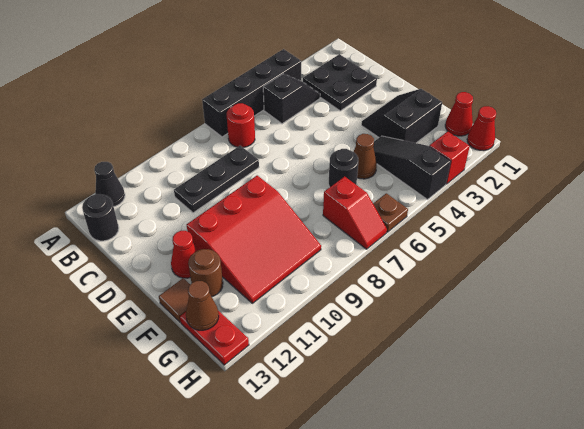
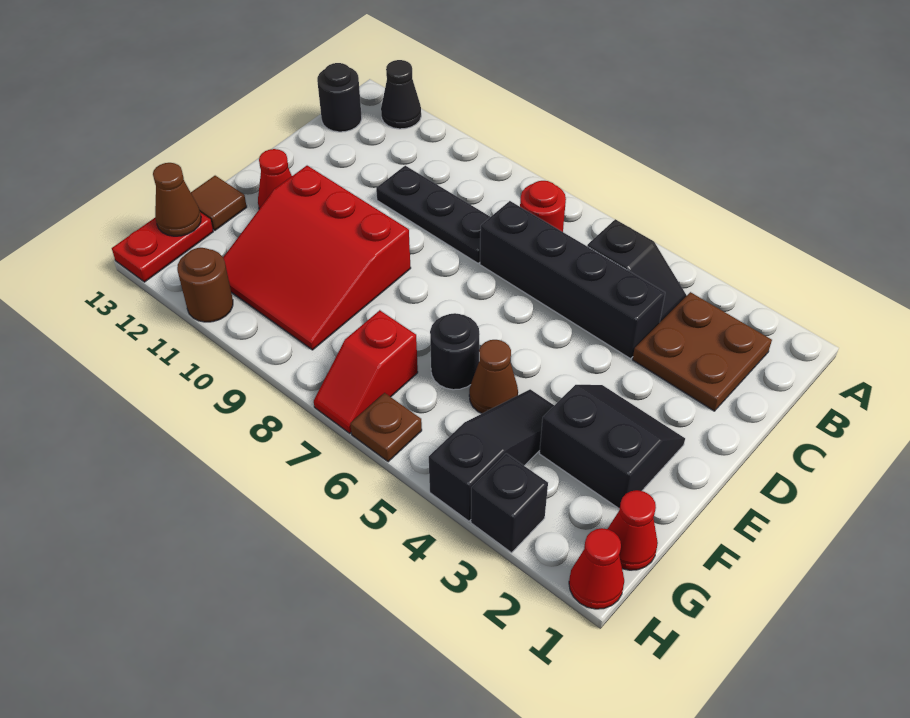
black brick A4:A7 level 1 -> black brick C4:C7 level 1
black plate B2:C3 level 1 -> brown plate B2:C3 level 1
brown round brick F12 level 1 -> brown round brick H11 level 1
red brick H3 level 1 -> black brick H3 level 1

